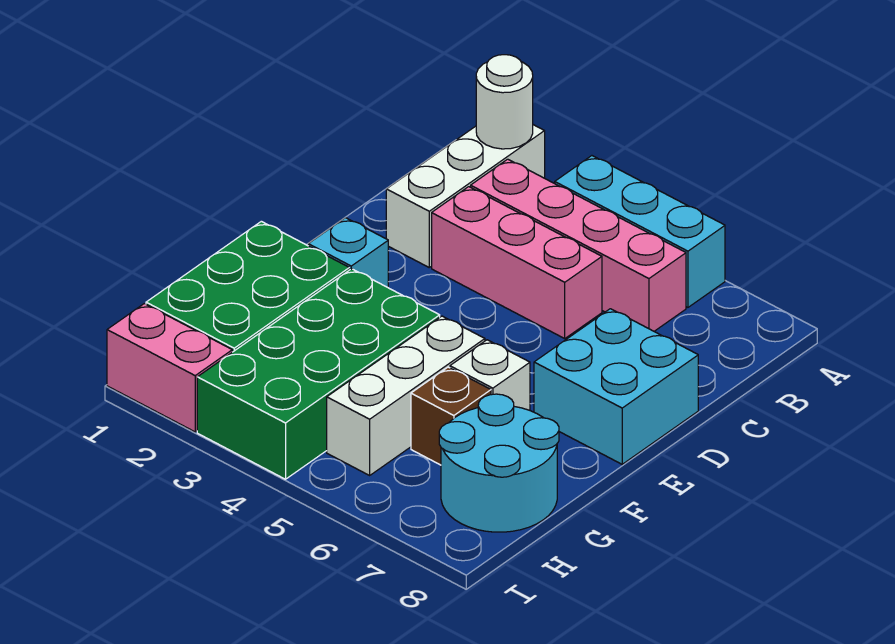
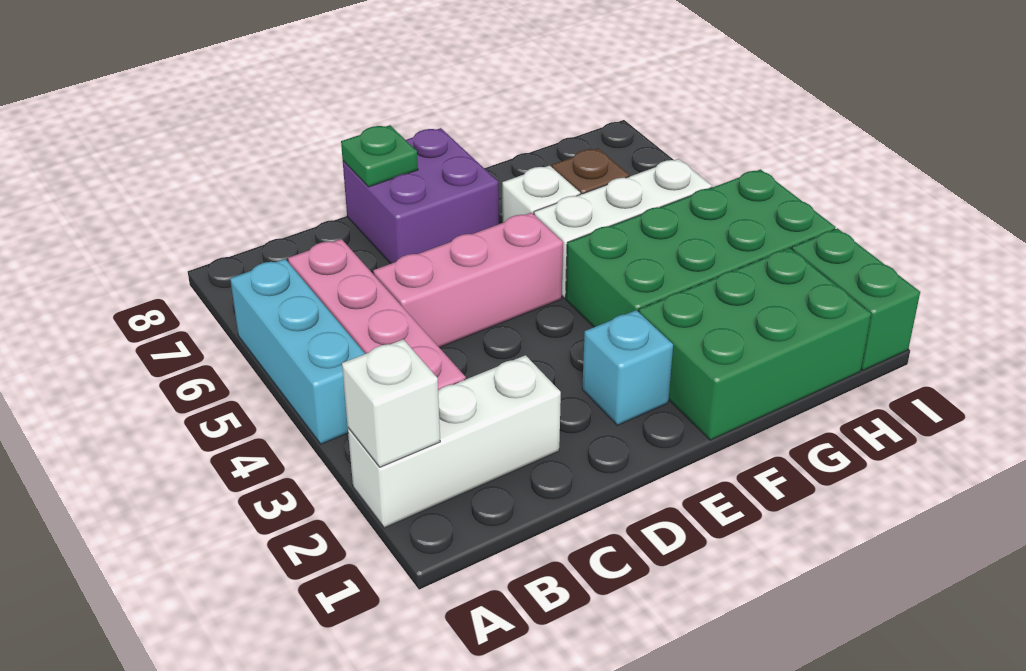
white round brick A2 level 2 -> white brick A2 level 2
pink brick C3:C5 level 1 -> pink brick C5:E5 level 1
cyan brick D7:E8 level 1 -> purple brick D7:E8 level 1
none -> green plate D8 level 2
cyan round brick G7:H8 level 1 -> none
pink brick I1:I2 level 1 -> green brick I1:I2 level 1

